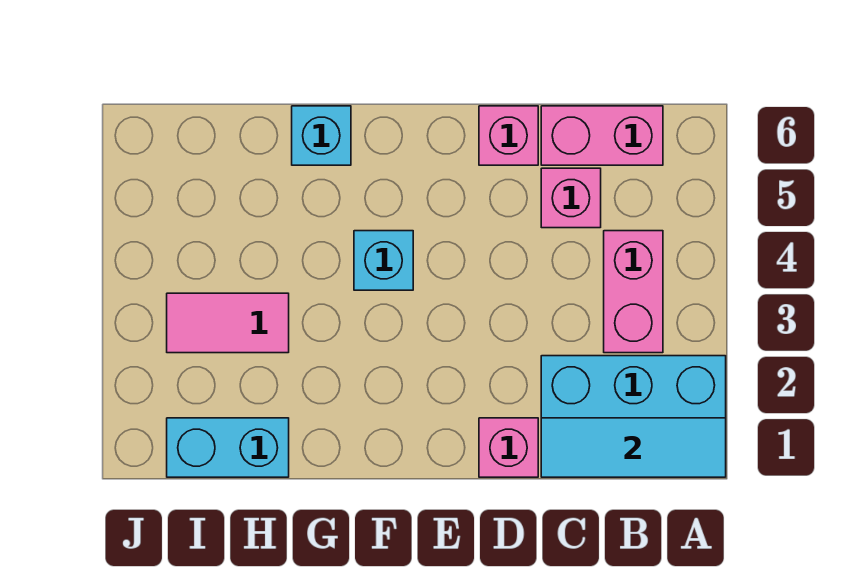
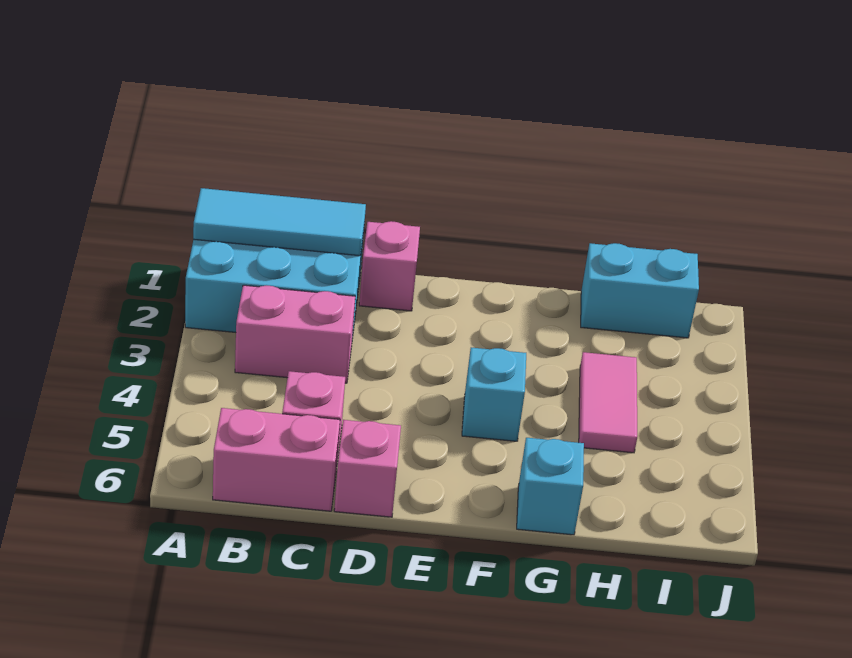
pink brick B3:B4 level 1 -> pink brick B3:C3 level 1
pink tile H3:I3 level 1 -> pink tile H3:H4 level 1

